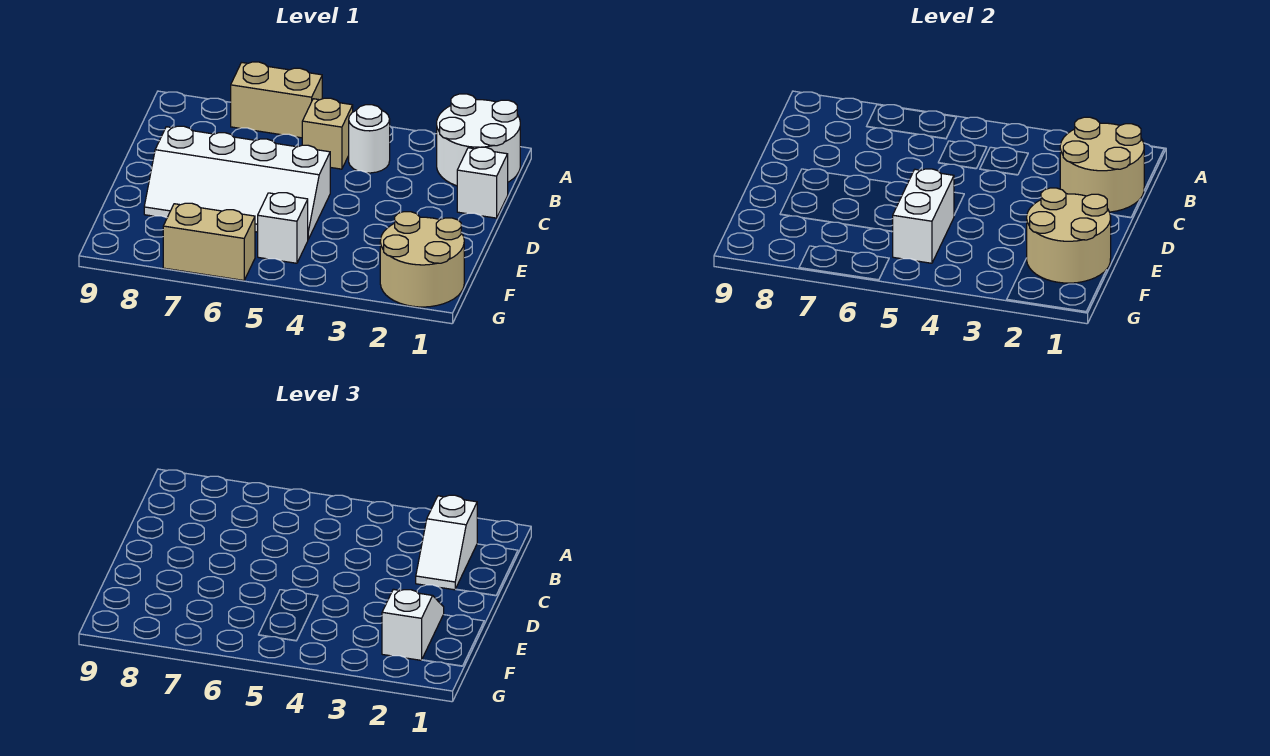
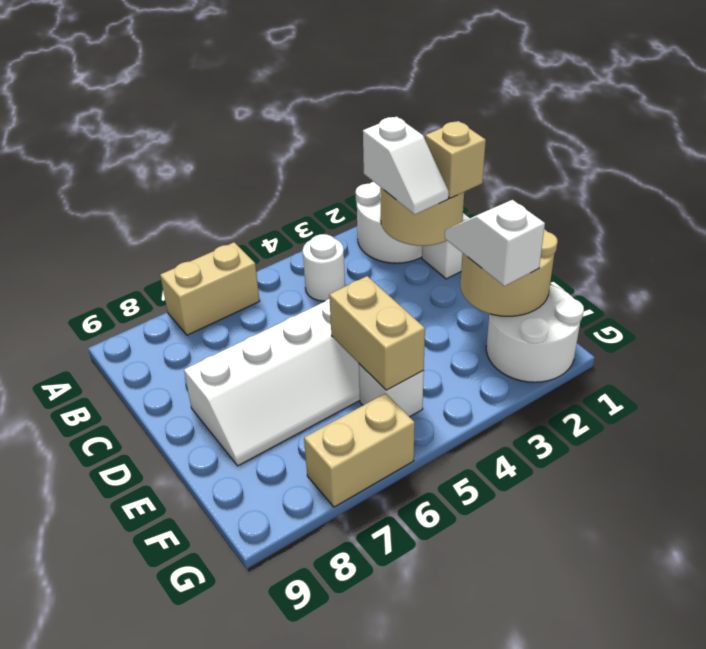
tan brick B5 level 1 -> tan brick C1 level 3
white brick E5:F5 level 2 -> tan brick E5:F5 level 2
tan round brick F1:G2 level 1 -> white round brick F1:G2 level 1

